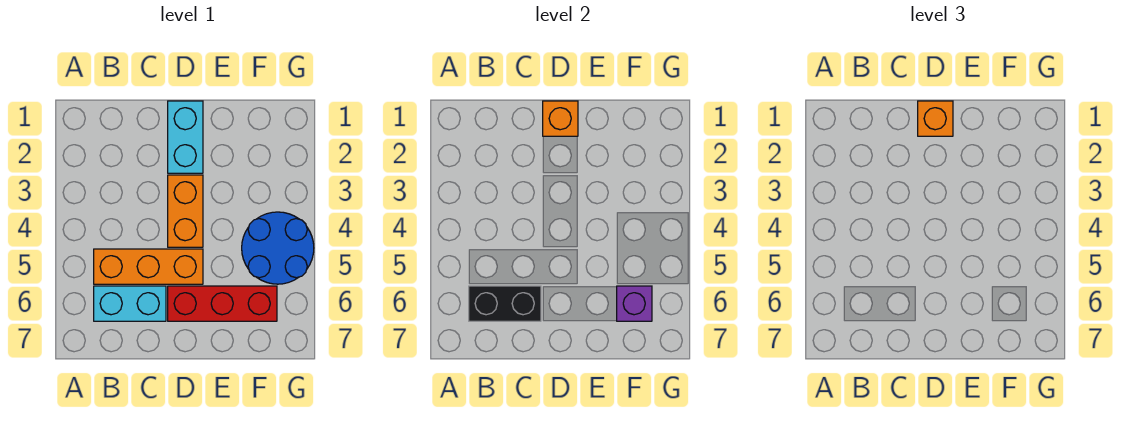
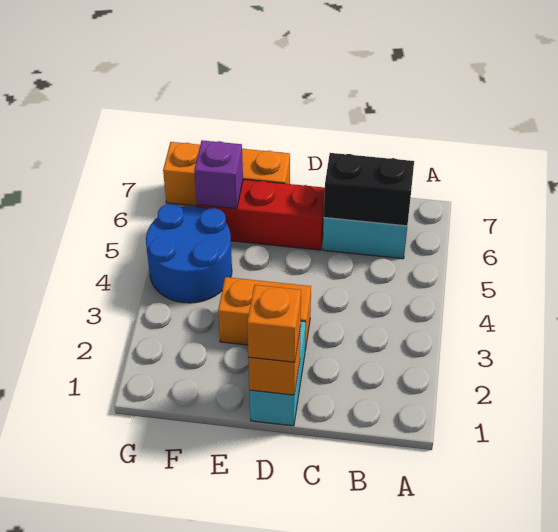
orange brick B5:D5 level 1 -> orange brick E7:G7 level 1
orange brick D3:D4 level 1 -> orange brick D3:E3 level 1

